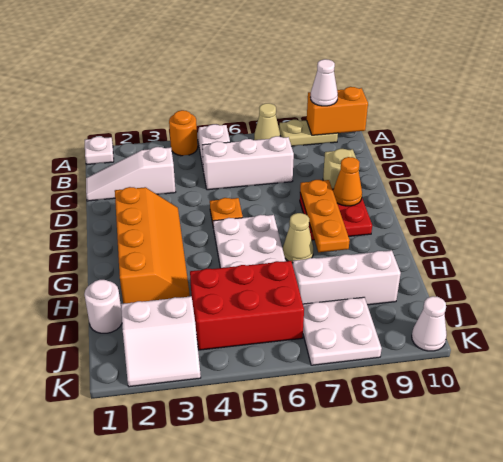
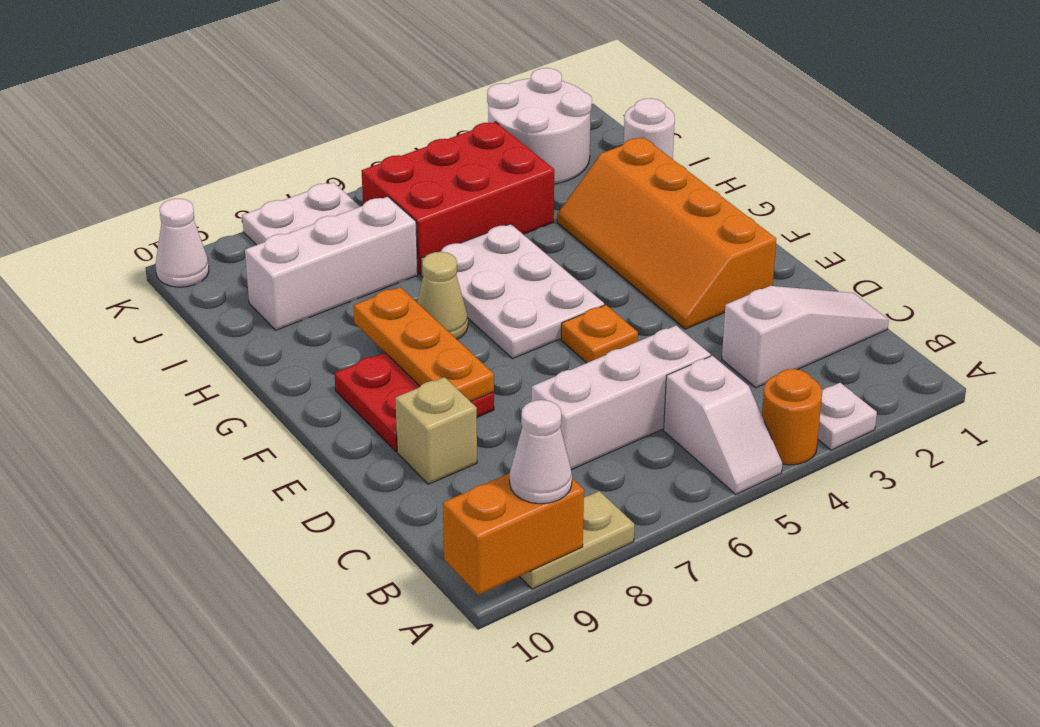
white plate A1 level 1 -> white plate A3 level 1
tan cone A7 level 1 -> none
orange cone E9 level 2 -> none
white slope J2:K3 level 1 top J -> white round brick J2:K3 level 1

